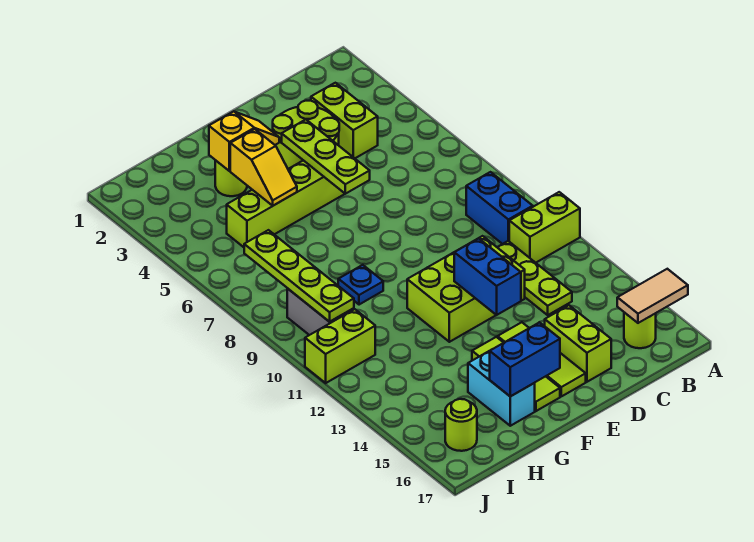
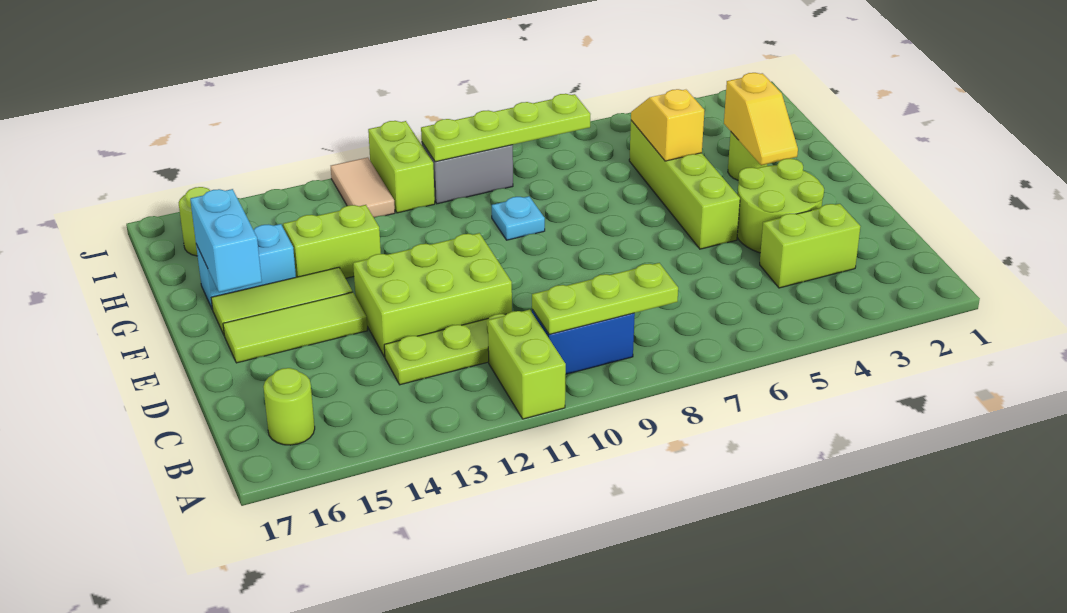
tan tile A16:B16 level 2 -> tan tile I12:J12 level 1
lime brick D11:F12 level 1 -> lime brick D11:E13 level 1
lime brick D15:D16 level 1 -> lime brick G13:G14 level 1
lime plate E4:E6 level 2 -> lime plate B8:B10 level 2
blue brick E12:E13 level 2 -> none
blue brick F16:G16 level 2 -> cyan brick F16:G16 level 2
yellow slope G4:G5 level 2 top 4 -> yellow slope G5:H5 level 2 top G
blue plate G9 level 1 -> cyan plate G9 level 1

